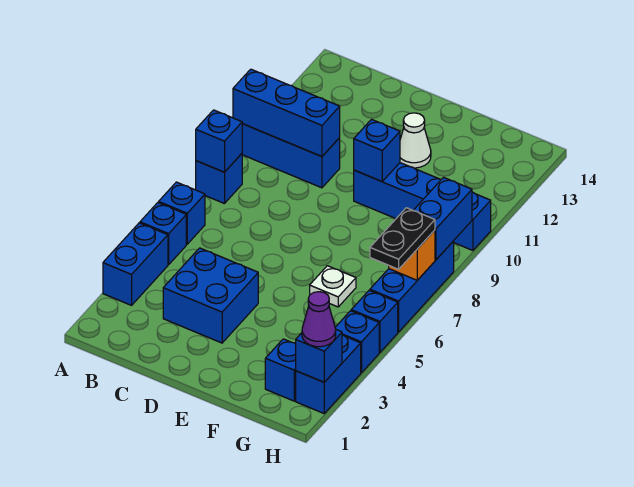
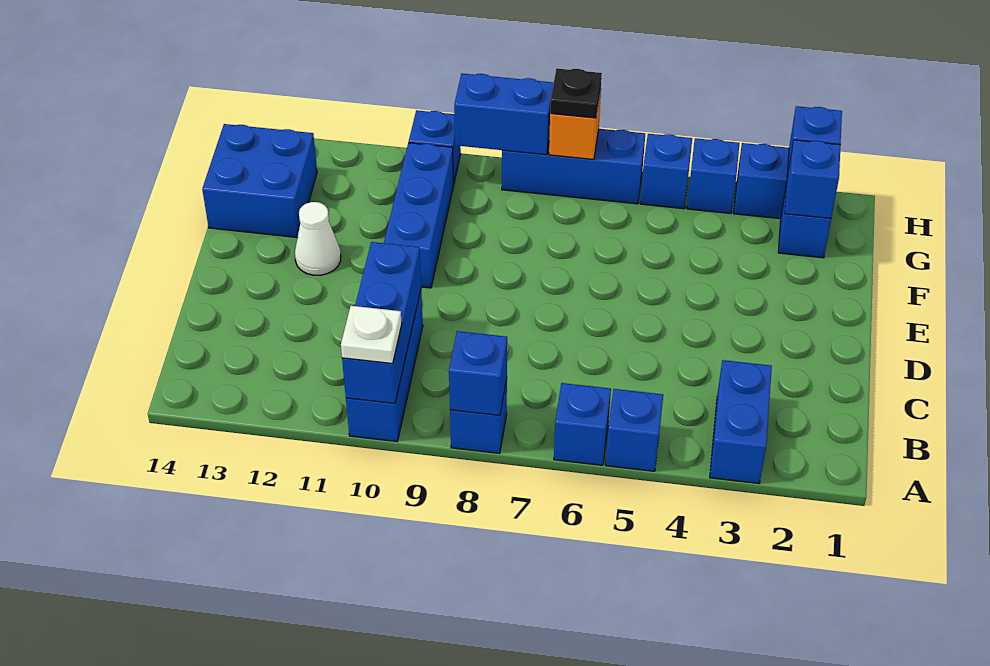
blue brick A3:A4 level 1 -> blue brick A3:B3 level 1
blue brick C3:D4 level 1 -> blue brick F13:G14 level 1
blue brick E10 level 2 -> blue brick G2 level 2
white plate F6 level 1 -> white plate A10 level 3
purple cone H2 level 3 -> none
black plate H6:H7 level 3 -> black plate H7 level 3

